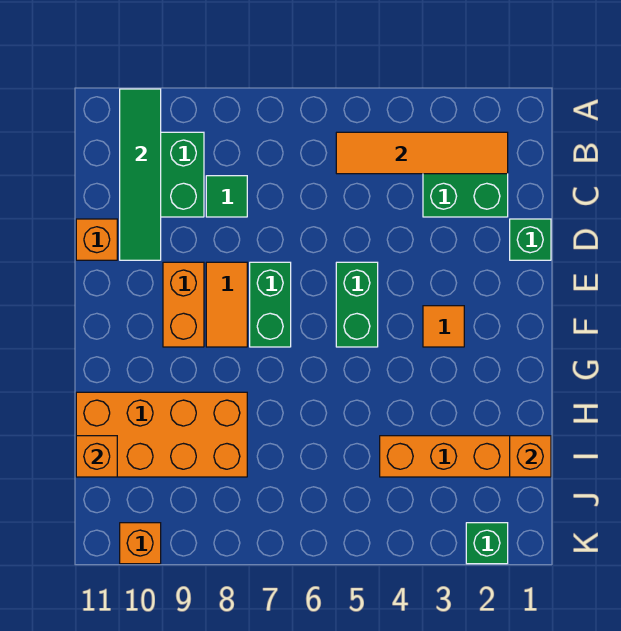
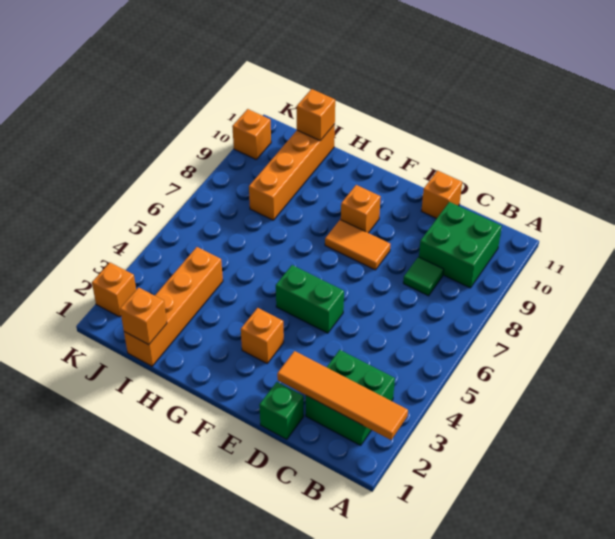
green tile A10:D10 level 2 -> none
orange tile B2:B5 level 2 -> orange tile A2:D2 level 2
green brick E7:F7 level 1 -> none
orange brick E9:F9 level 1 -> orange brick F9 level 1
orange tile F3 level 1 -> orange brick F3 level 1
orange brick H8:I11 level 1 -> orange brick I8:I11 level 1
green brick K2 level 1 -> orange brick K2 level 1

